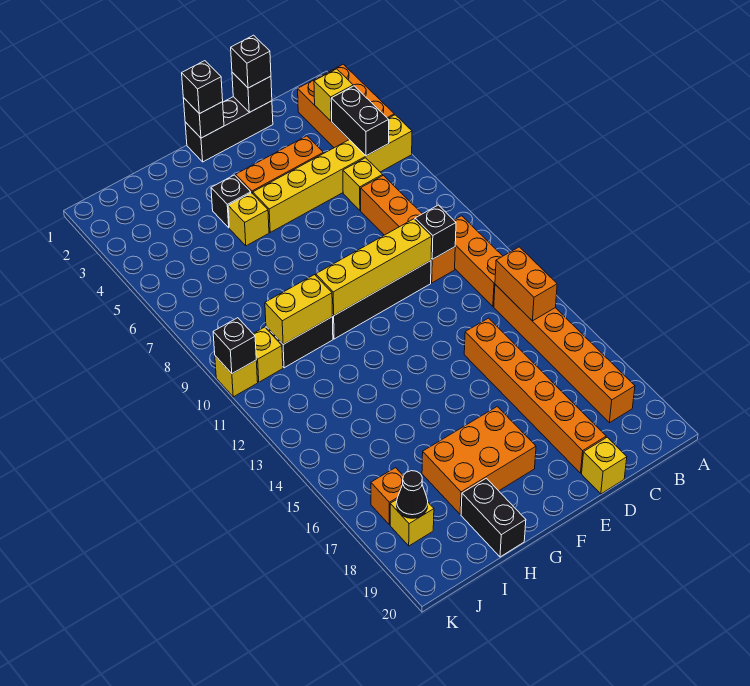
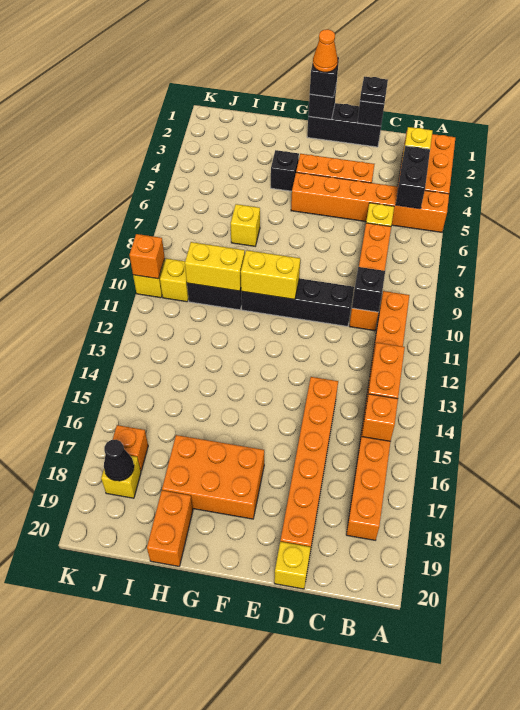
yellow brick A5:F5 level 1 -> orange brick A5:F5 level 1
none -> orange brick B15 level 2
black brick D1 level 3 -> black plate D1 level 3
yellow brick D10:G10 level 2 -> yellow brick F10:G10 level 2
none -> orange cone F1 level 4
yellow brick G5 level 1 -> yellow brick H7 level 1
black brick H19:H20 level 1 -> orange brick H19:H20 level 1
black brick K10 level 2 -> orange brick K10 level 2

